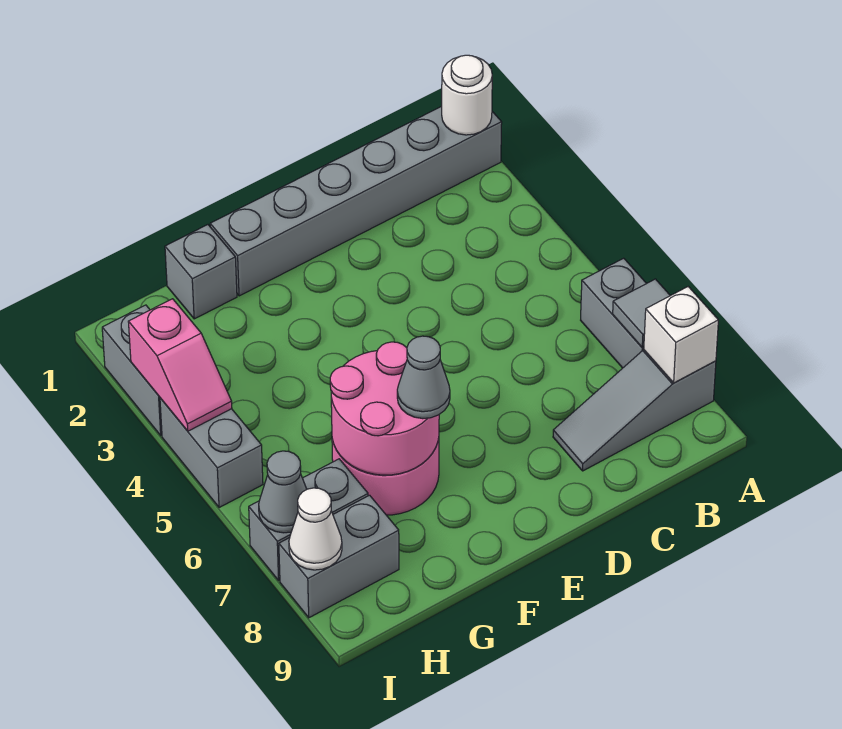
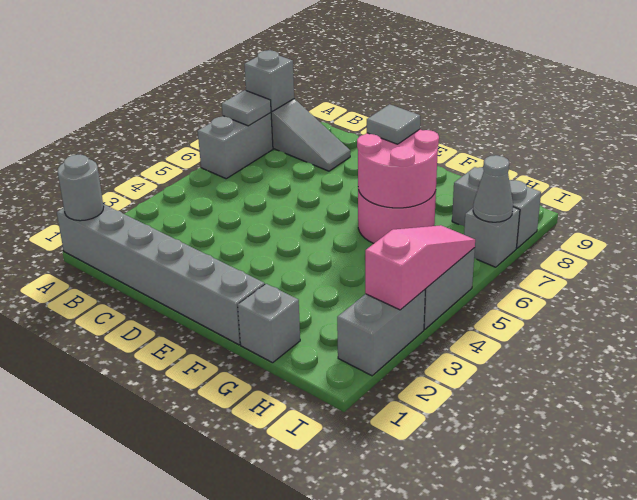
white round brick A1 level 2 -> grey round brick A1 level 2
white brick A8 level 2 -> grey brick A8 level 2
grey cone F7 level 3 -> grey tile F7 level 3
grey brick H7:I7 level 1 -> grey brick I7 level 1
pink slope I3:I4 level 2 top 3 -> pink slope I3:I5 level 2 top 3
white cone I8 level 2 -> none

